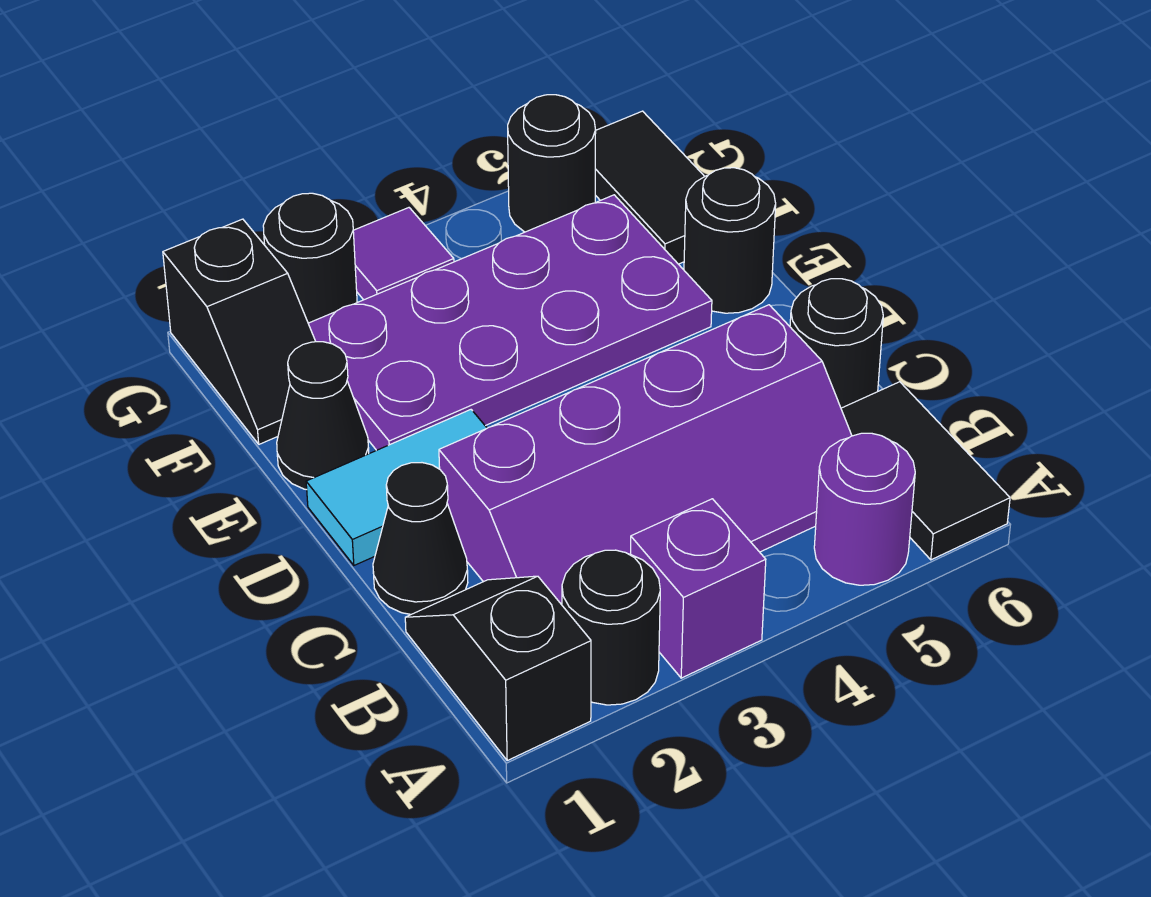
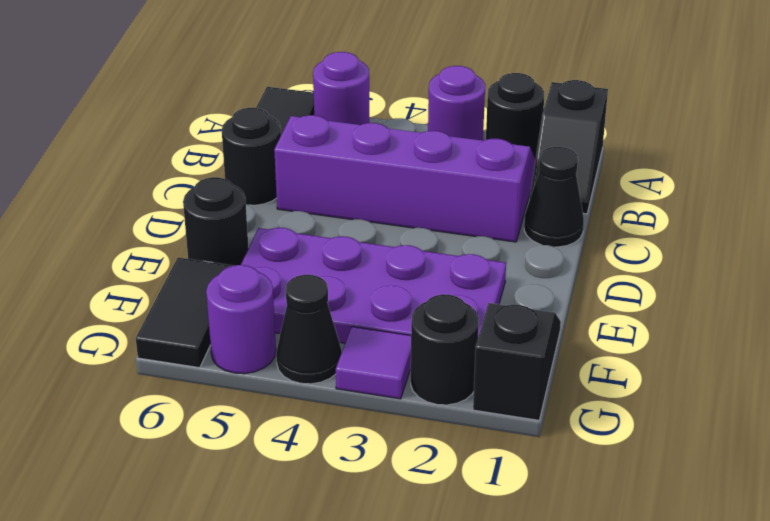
purple brick A3 level 1 -> purple round brick A3 level 1
cyan tile D1:D2 level 1 -> none
black cone E1 level 1 -> black cone G4 level 1
black round brick G5 level 1 -> purple round brick G5 level 1

